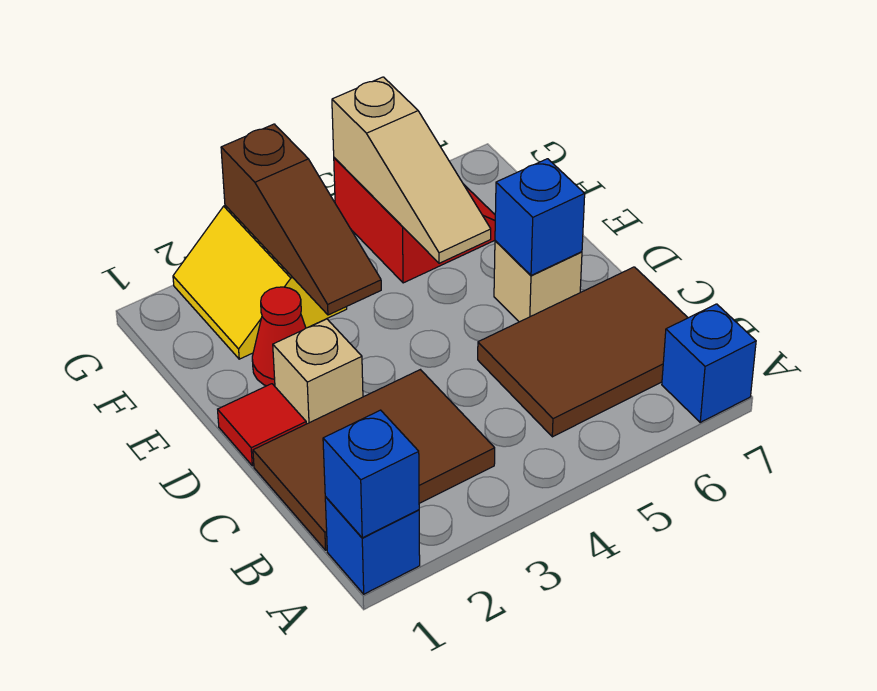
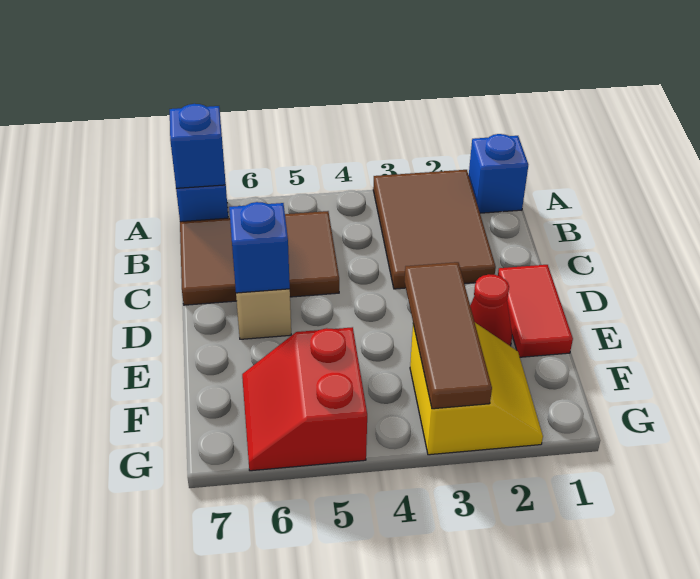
blue brick A1 level 2 -> blue brick A7 level 2
brown tile B1:C3 level 1 -> brown tile A2:C3 level 1
red tile D1 level 1 -> red tile D1:E1 level 1
tan brick D2 level 1 -> none
brown slope E3:G3 level 2 top G -> brown tile E3:G3 level 2
tan slope E5:G5 level 2 top G -> none

